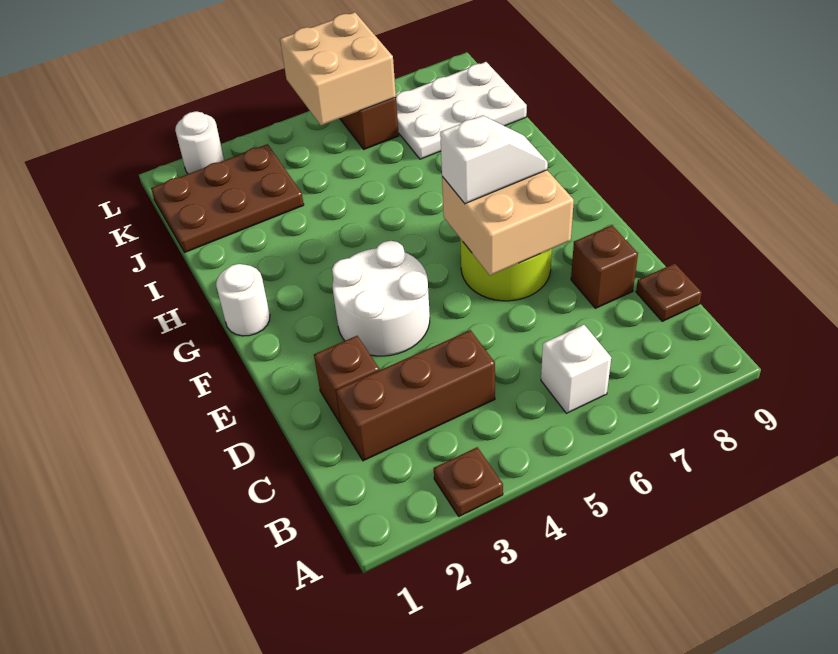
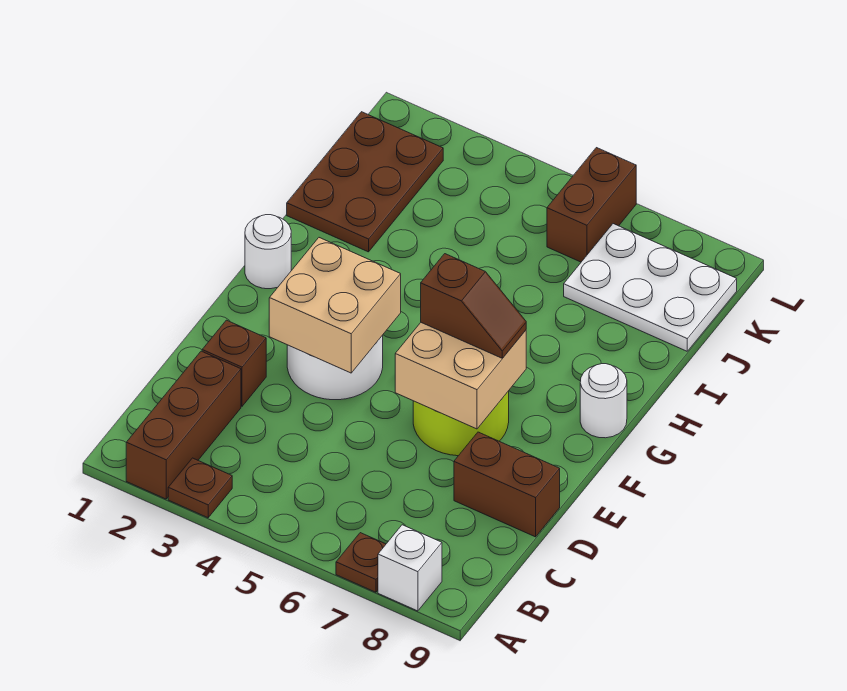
white brick B6 level 1 -> white brick A8 level 1
brown brick C2:C4 level 1 -> brown brick A2:C2 level 1
brown plate C9 level 1 -> brown plate A7 level 1
brown brick D8 level 1 -> brown brick D8:D9 level 1
white slope F6:F7 level 3 top 6 -> brown slope F6:F7 level 3 top 6
brown plate J1:K3 level 1 -> brown plate I1:K2 level 1
tan brick K5:L6 level 2 -> tan brick E3:F4 level 2
white round brick L2 level 1 -> white round brick G9 level 1

